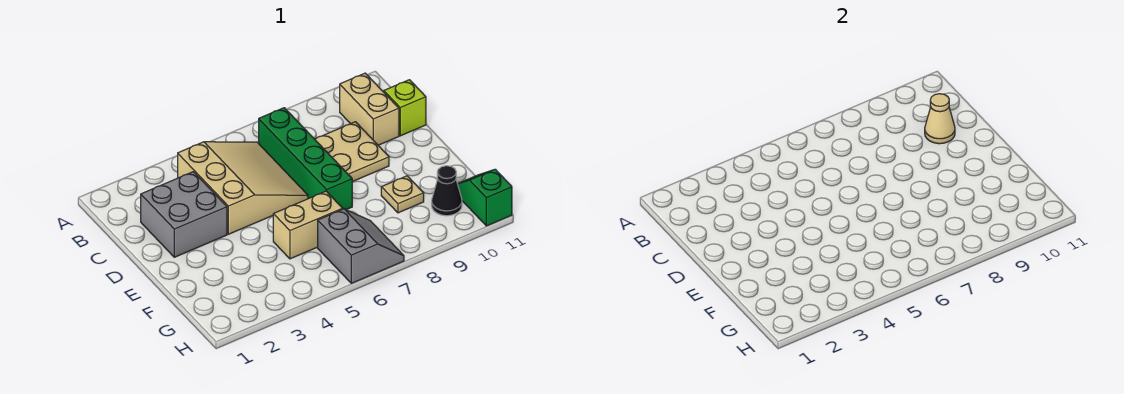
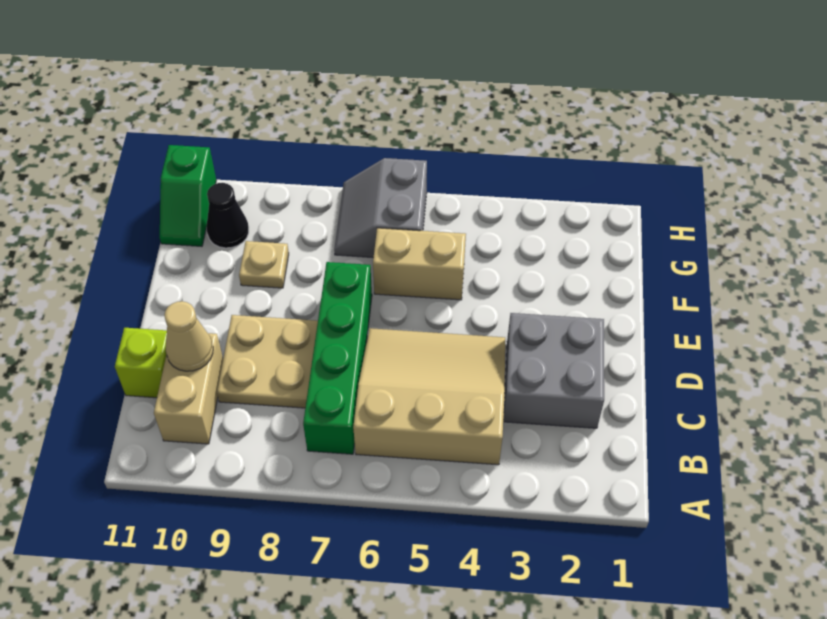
tan slope B4:D6 level 1 top 4 -> tan slope B4:D6 level 1 top B

